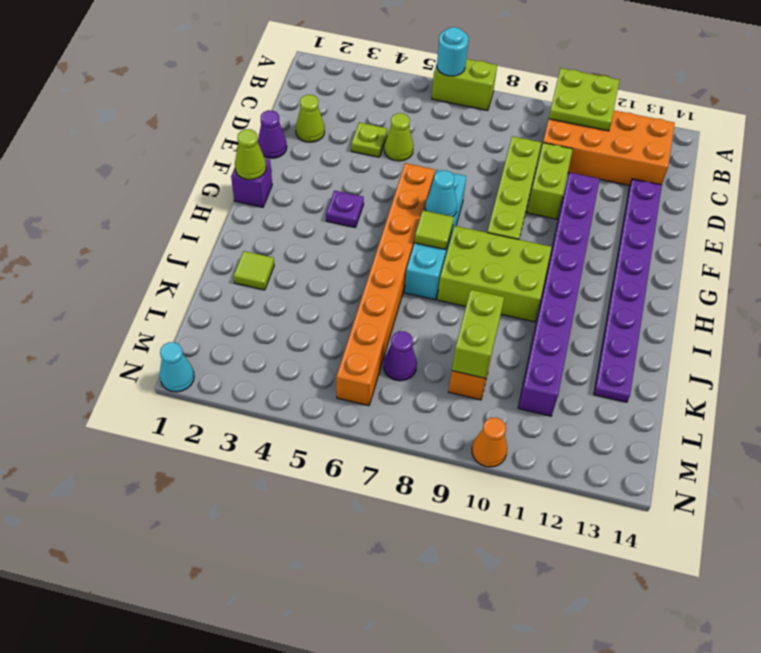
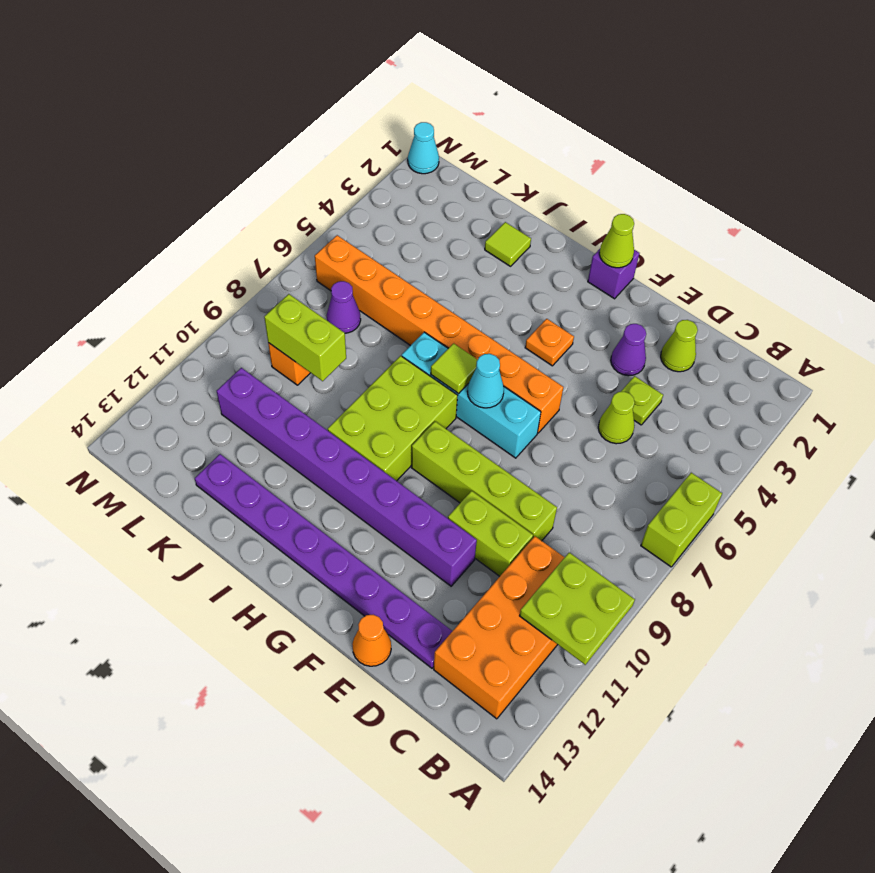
cyan round brick A6 level 2 -> none
purple cone E1 level 1 -> purple cone E3 level 1
purple plate G4 level 1 -> orange plate G4 level 1
orange cone N10 level 1 -> orange cone E14 level 1

